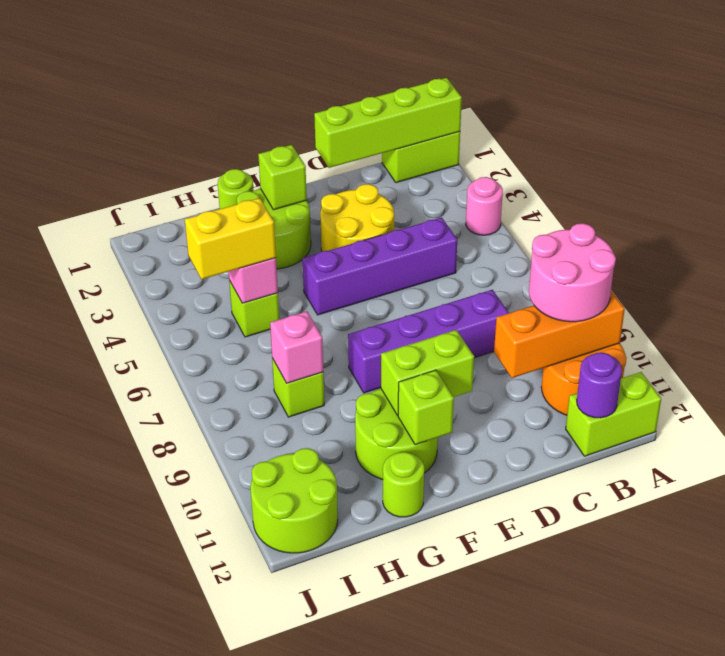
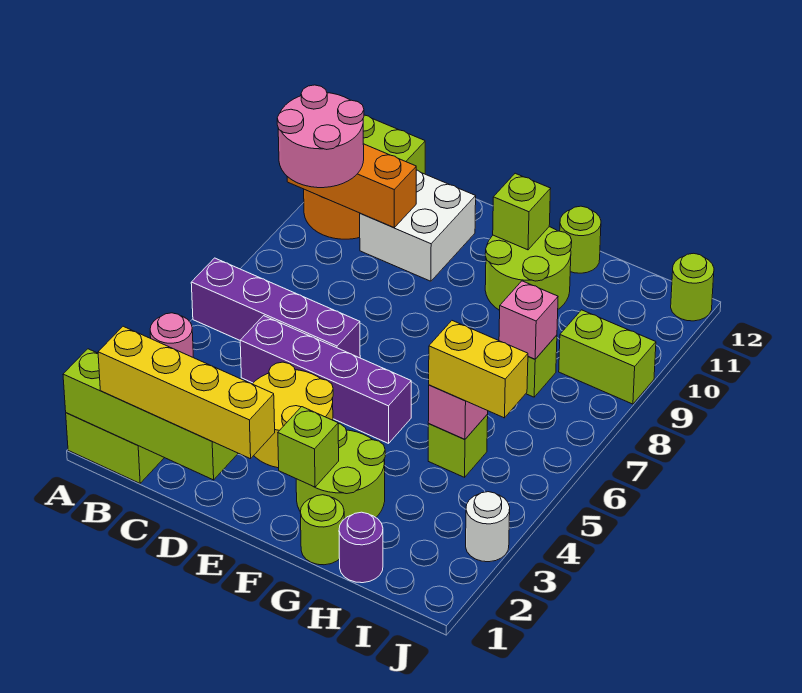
none -> yellow brick B1:E1 level 3
purple round brick B12 level 2 -> purple round brick H1 level 1
purple brick C8:F8 level 1 -> purple brick A6:D6 level 1
none -> white brick C10:D11 level 1
lime brick E10:F10 level 2 -> lime brick I9:J9 level 1
lime round brick I11:J12 level 1 -> lime round brick J12 level 1
none -> white round brick J3 level 1

